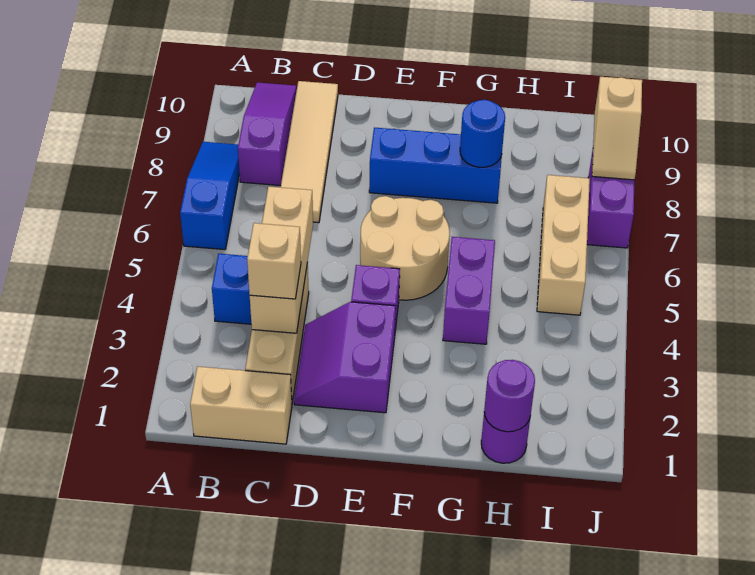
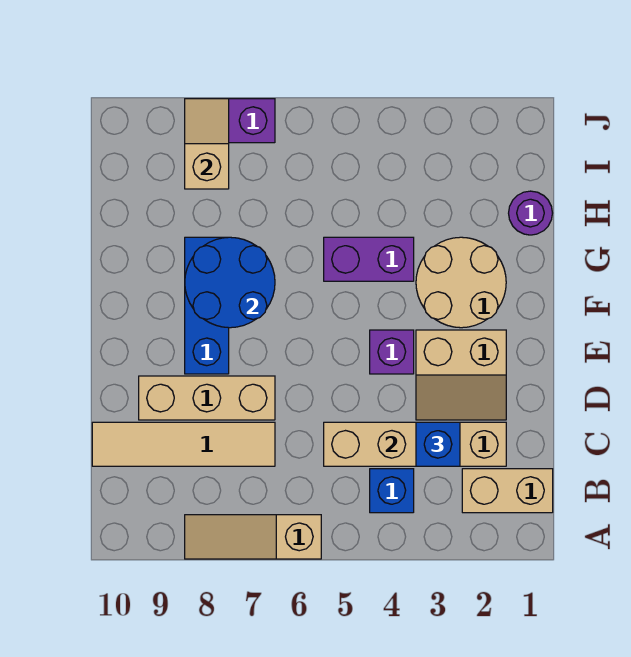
blue slope A6:A8 level 1 top 6 -> tan slope A6:A8 level 1 top 6
tan brick B1:C1 level 1 -> tan brick B1:B2 level 1
purple slope B8:B10 level 1 top 8 -> none
tan brick C3 level 3 -> blue brick C3 level 3
purple slope D2:E3 level 1 top E -> tan slope D2:E3 level 1 top E
tan round brick E5:F6 level 1 -> tan round brick F2:G3 level 1
blue round brick G8 level 2 -> blue round brick F7:G8 level 2
purple round brick H1 level 2 -> none
tan brick I5:I7 level 1 -> tan brick D7:D9 level 1
tan slope J8:J9 level 2 top 9 -> tan slope I8:J8 level 2 top I

